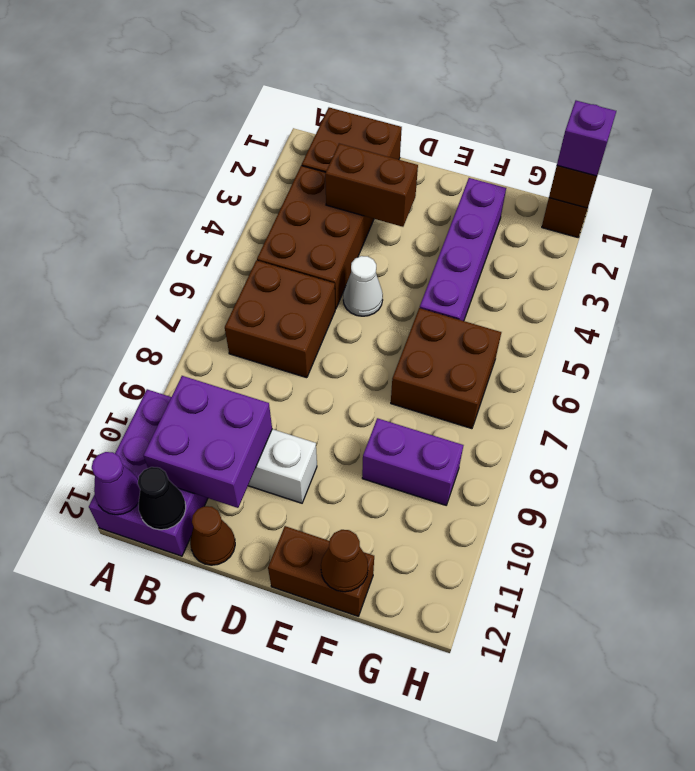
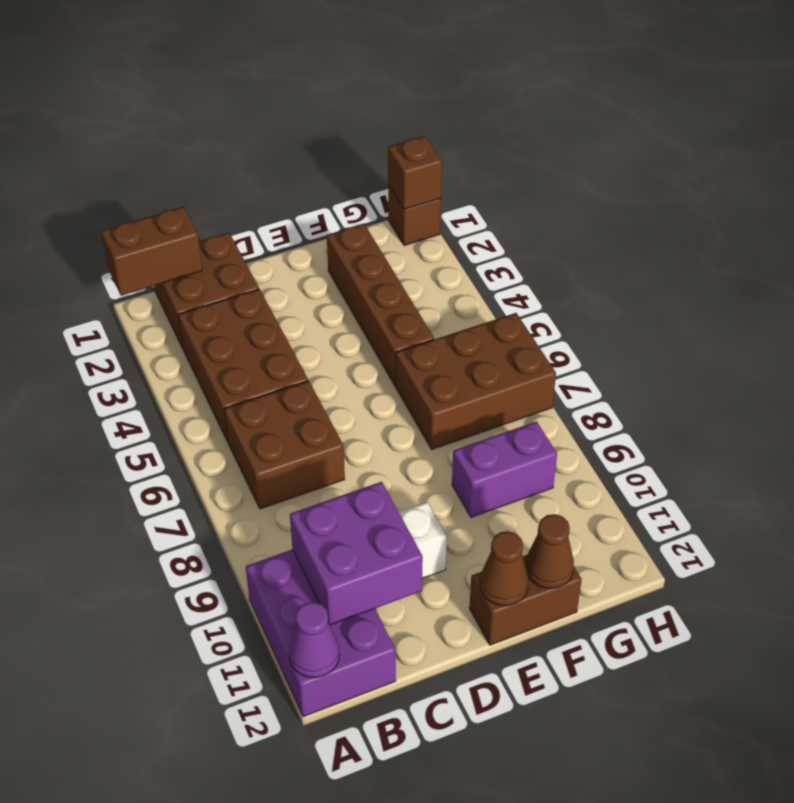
black cone B12 level 2 -> none
brown brick C3:D3 level 2 -> brown brick A1:B1 level 2
brown cone C12 level 1 -> brown cone E12 level 2
white cone D5 level 1 -> none
purple brick F2:F5 level 1 -> brown brick F2:F5 level 1
brown brick F6:G7 level 1 -> brown brick F6:H7 level 1
purple brick H1 level 3 -> none

